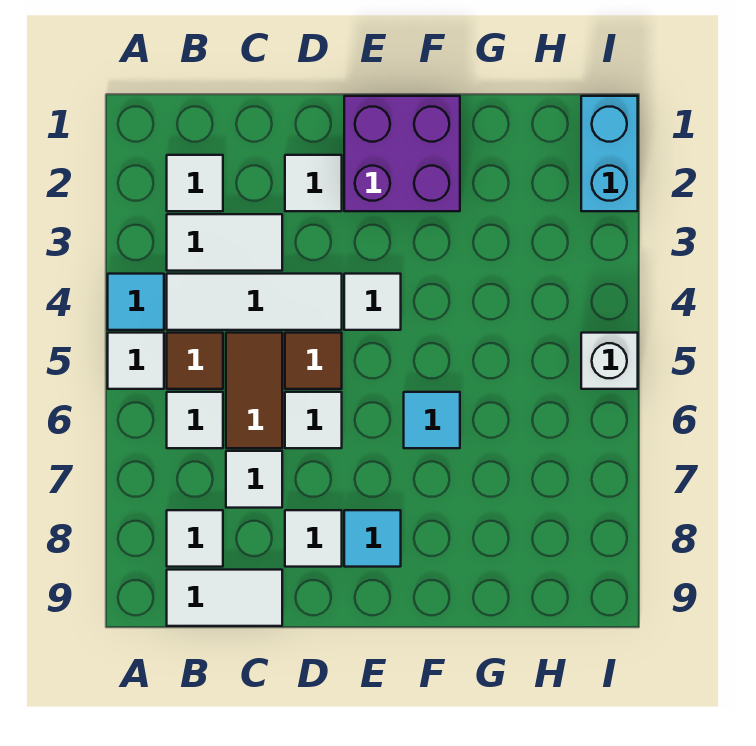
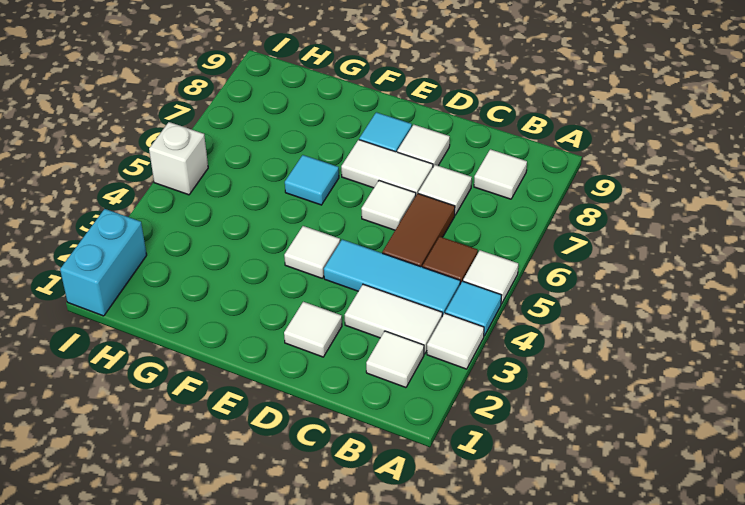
white tile B4:D4 level 1 -> cyan tile B4:D4 level 1
white tile B6 level 1 -> white tile A3 level 1
white tile B9:C9 level 1 -> white tile D7:E7 level 1
brown tile D5 level 1 -> none
purple brick E1:F2 level 1 -> none

